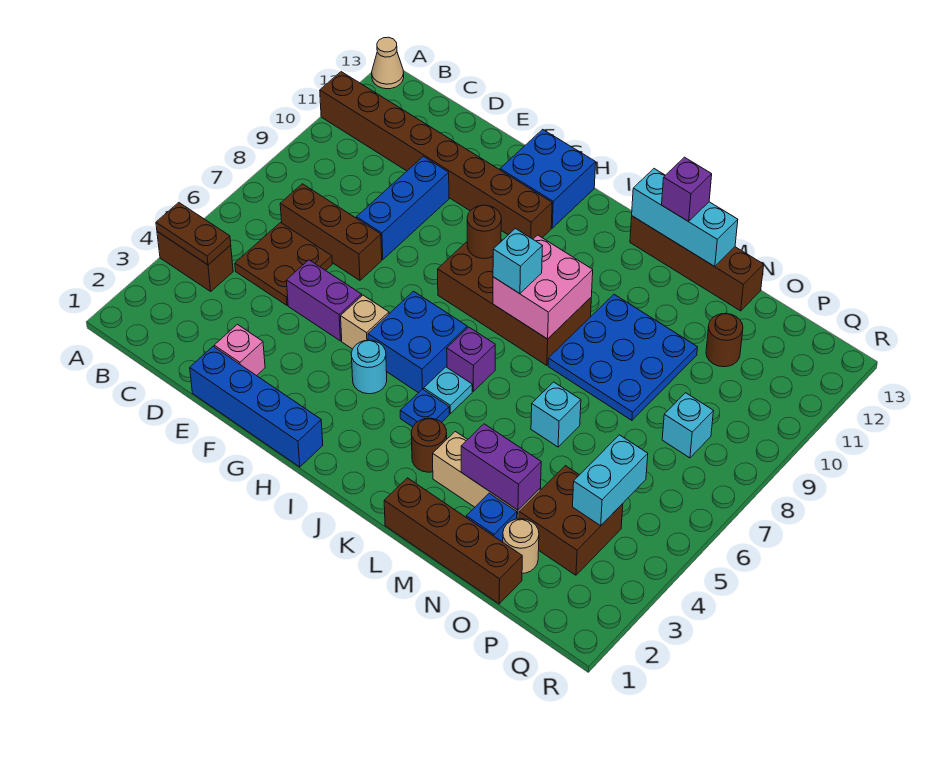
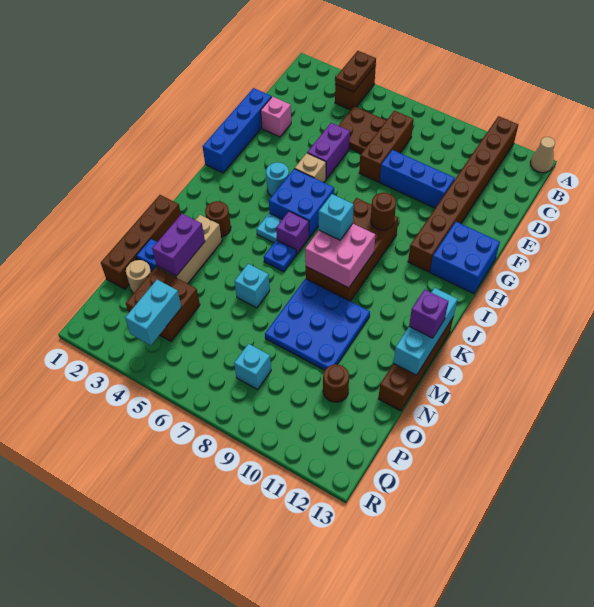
blue plate J4 level 1 -> blue plate K6 level 1
cyan brick P4:P5 level 2 -> cyan brick P4:Q4 level 2

